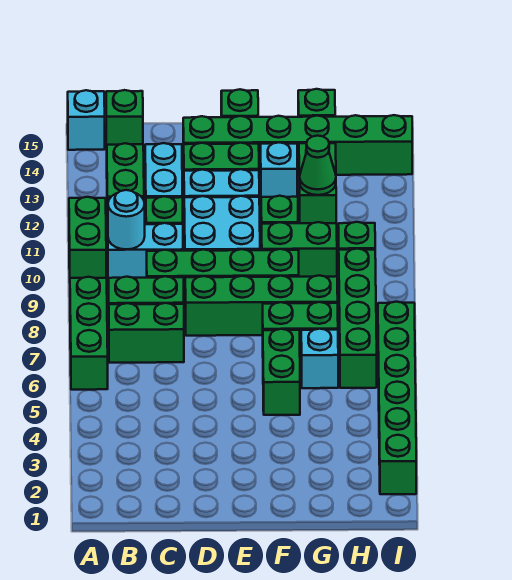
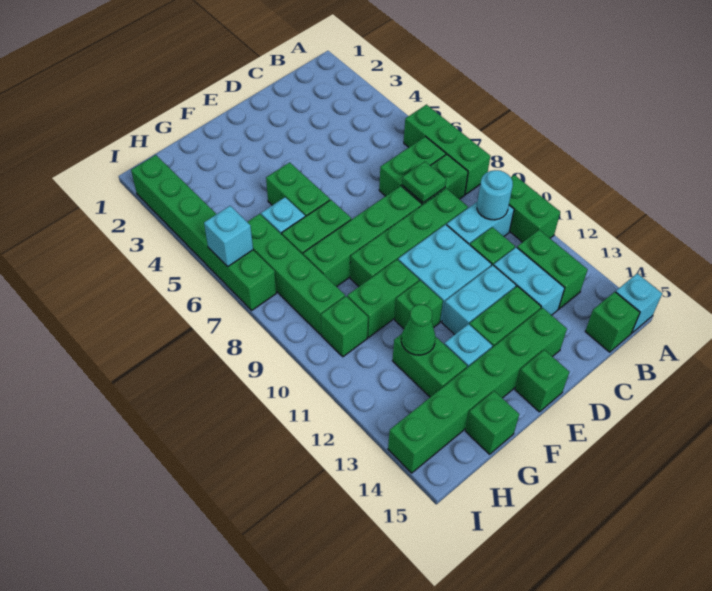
none -> green plate C8 level 2
none -> cyan brick I6 level 2

